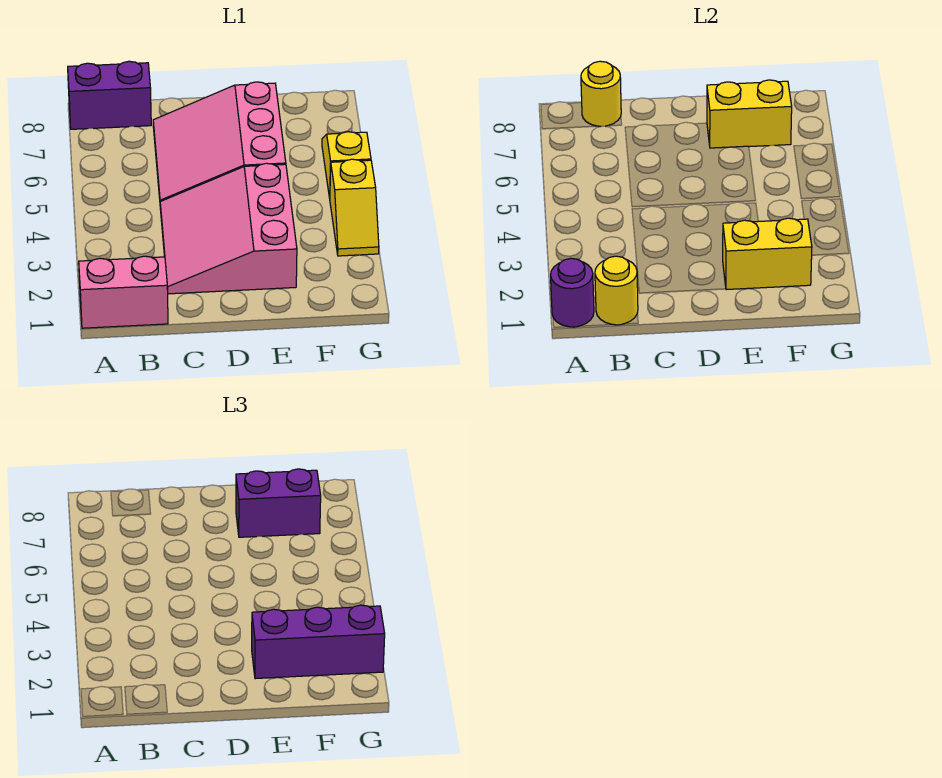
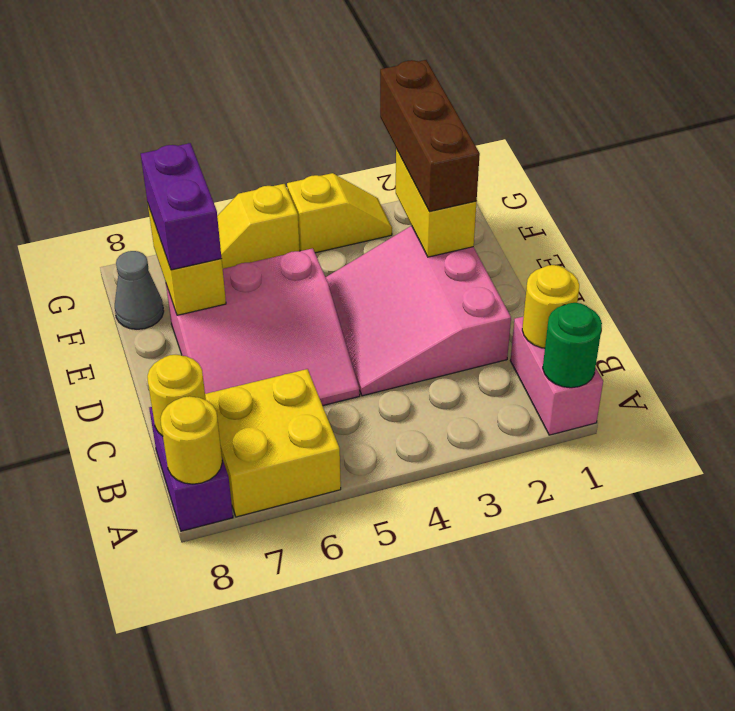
purple round brick A1 level 2 -> green round brick A1 level 2
none -> yellow brick A6:B7 level 1
none -> yellow round brick A8 level 2
pink slope C2:E4 level 1 top E -> pink slope C2:E4 level 1 top 2
purple brick E2:G2 level 3 -> brown brick E2:G2 level 3
none -> grey cone F8 level 1

